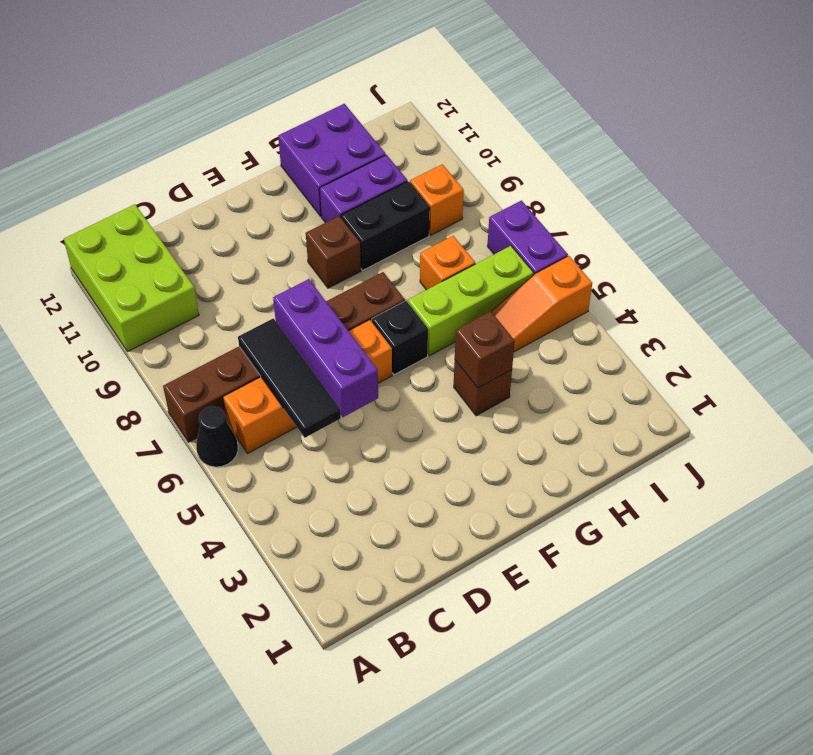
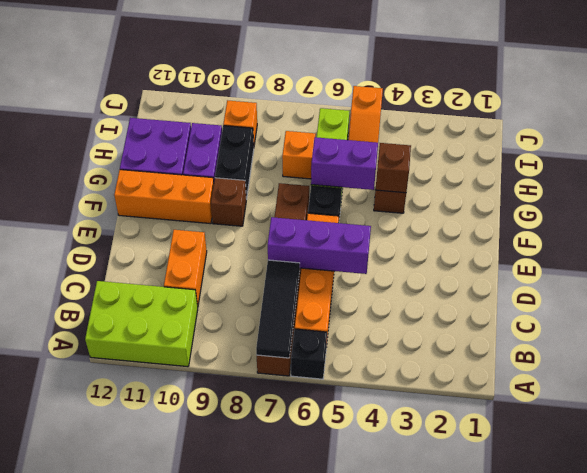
black cone A6 level 1 -> black brick A6 level 1
black tile C5:C7 level 2 -> black tile A7:C7 level 2
none -> orange brick C10:D10 level 1
none -> orange brick F10:F12 level 1
purple brick J6:J7 level 1 -> purple brick G5:G6 level 2

